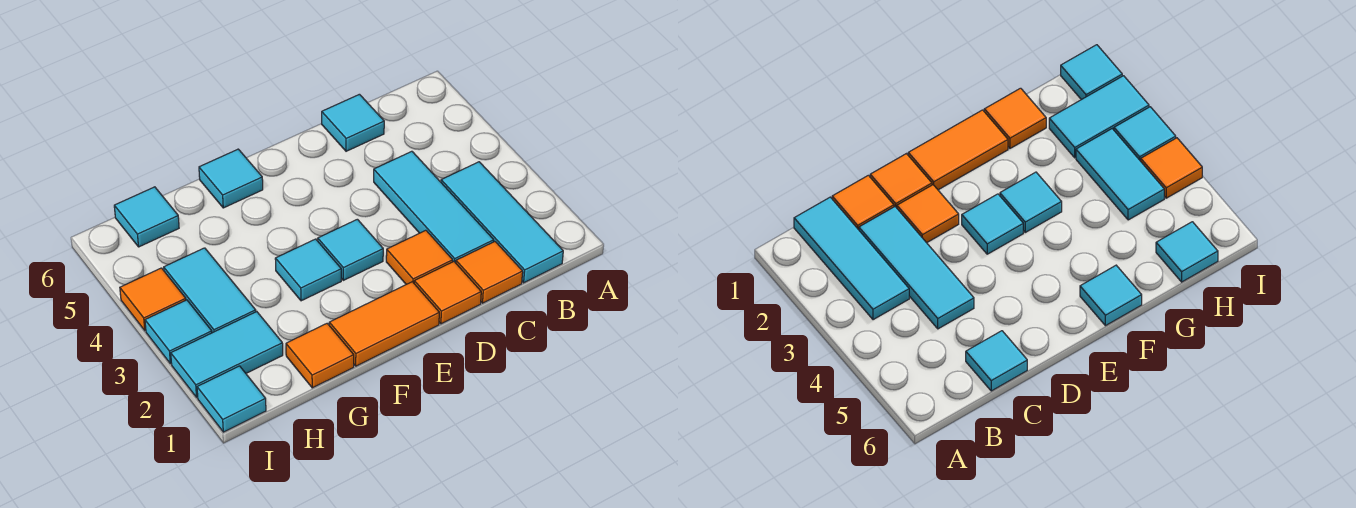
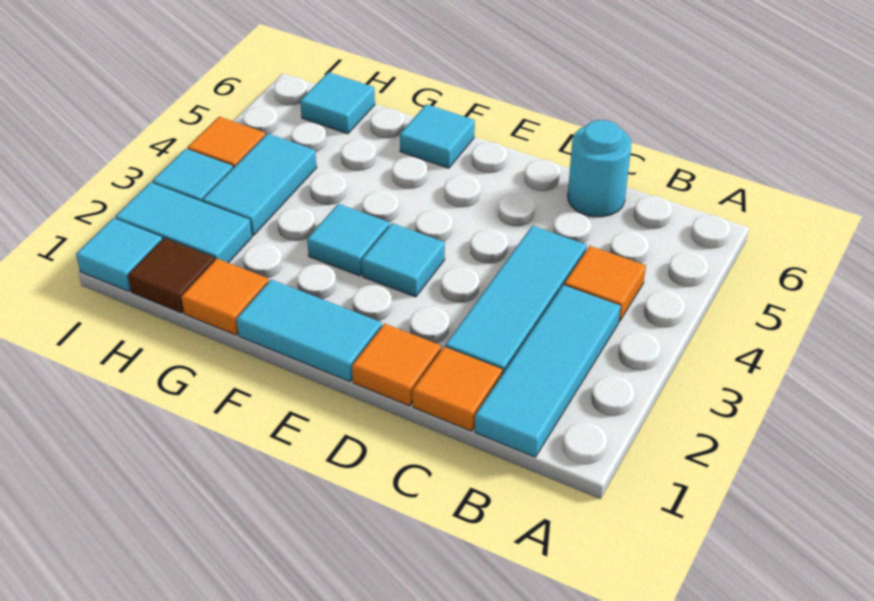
cyan tile C6 level 1 -> cyan round brick C6 level 1
orange tile D2 level 1 -> orange tile B4 level 1
orange tile E1:F1 level 1 -> cyan tile E1:F1 level 1
none -> brown tile H1 level 1

